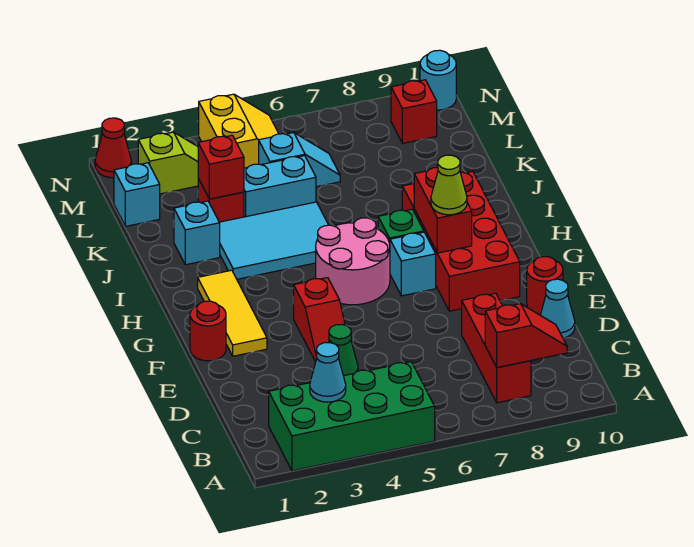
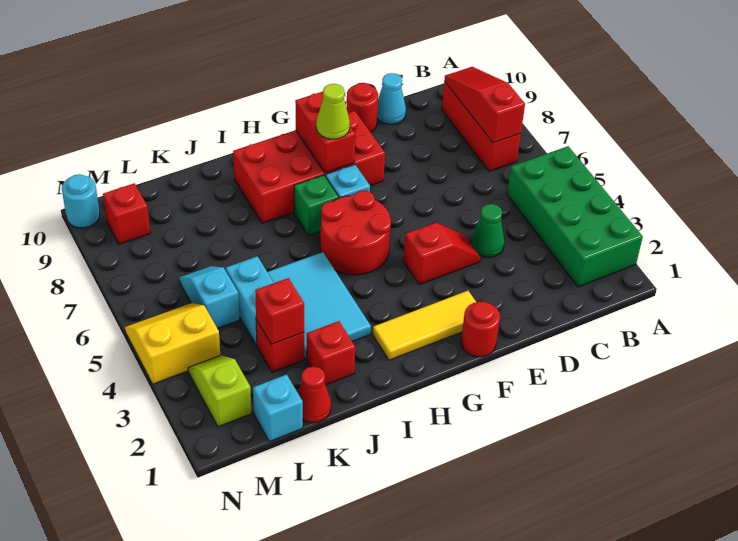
cyan cone B3 level 2 -> none
red brick B8:D8 level 1 -> red brick B7:B9 level 1
red slope B8:B9 level 2 top 8 -> red slope B7:B9 level 2 top 7
pink round brick G5:H6 level 1 -> red round brick G5:H6 level 1
red brick G8:H8 level 2 -> red brick G8:G9 level 2
cyan brick J2 level 1 -> red brick J2 level 1
red cone N1 level 1 -> red cone K1 level 1

